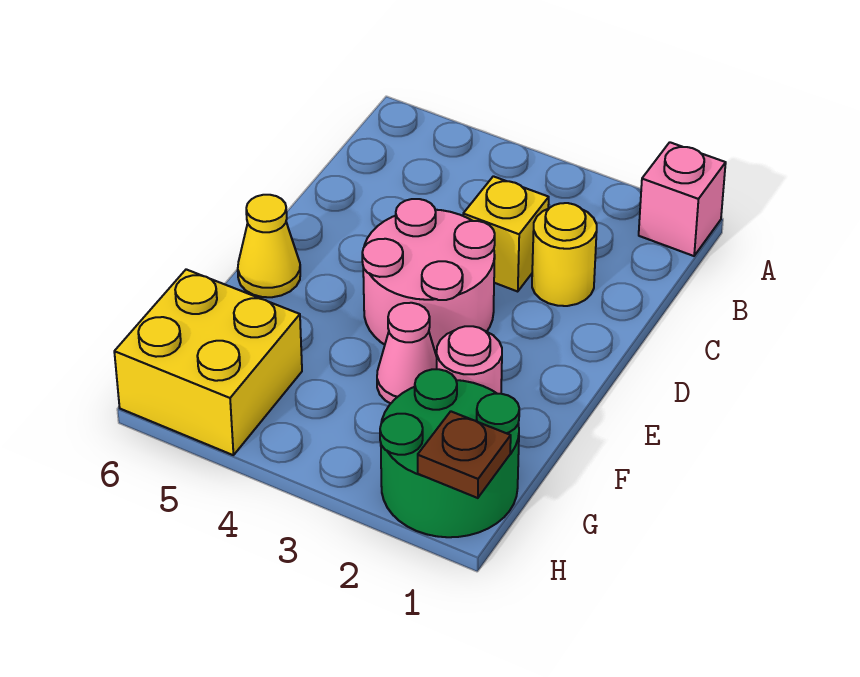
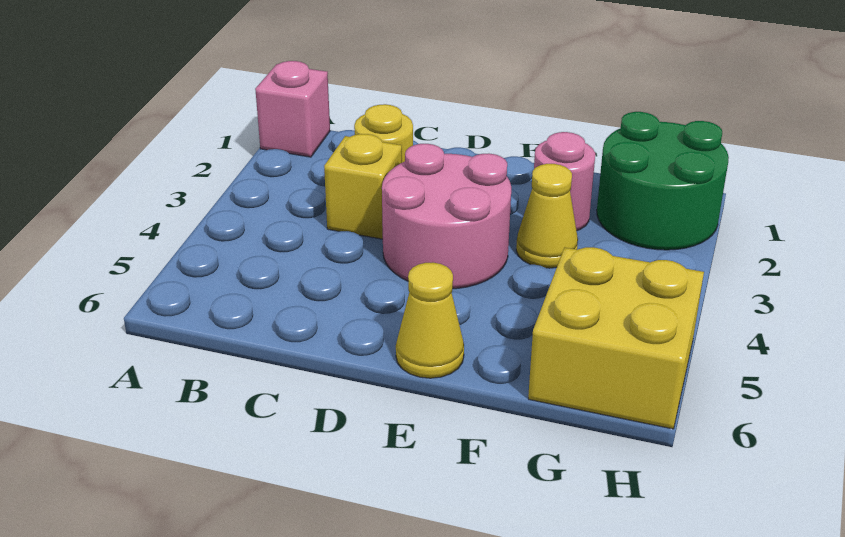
pink cone F3 level 1 -> yellow cone F3 level 1
brown plate H1 level 2 -> none

